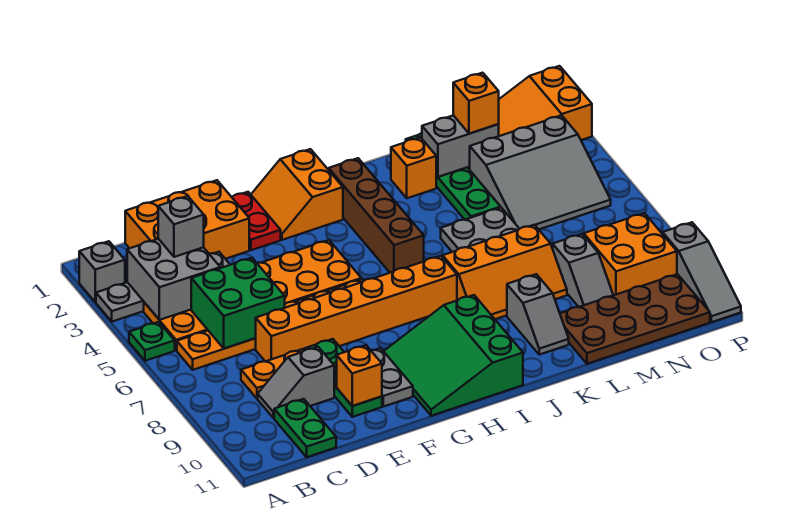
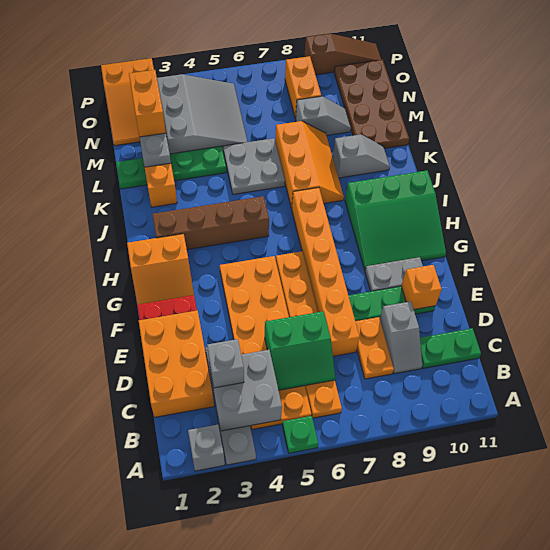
green brick C5:D6 level 2 -> green slope C5:D6 level 2 top D
orange brick M2 level 3 -> orange brick M2:N2 level 3
orange brick N8:O9 level 1 -> orange brick N8:O8 level 1
grey slope P9:P11 level 1 top 9 -> brown slope P9:P11 level 1 top 9

